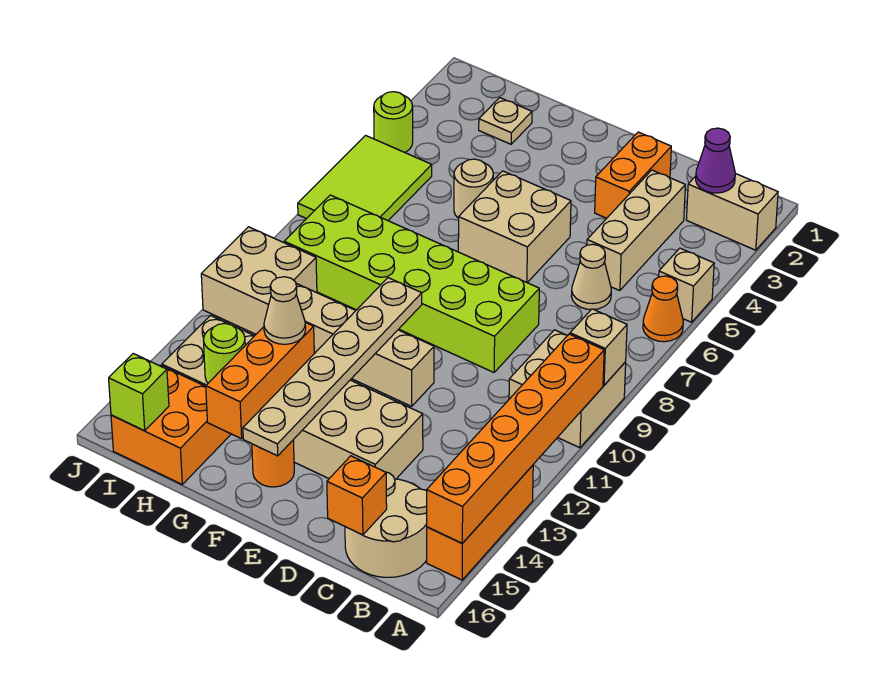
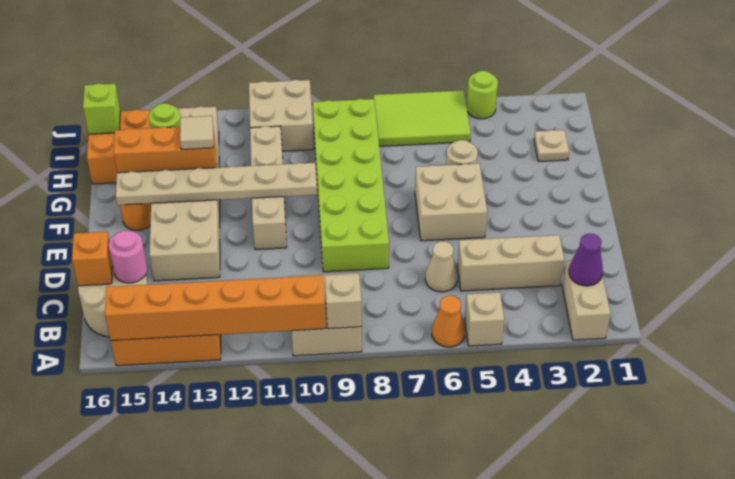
none -> pink round brick C15 level 2
orange brick D2:D3 level 1 -> none
tan cone G13 level 3 -> tan tile G13 level 3

